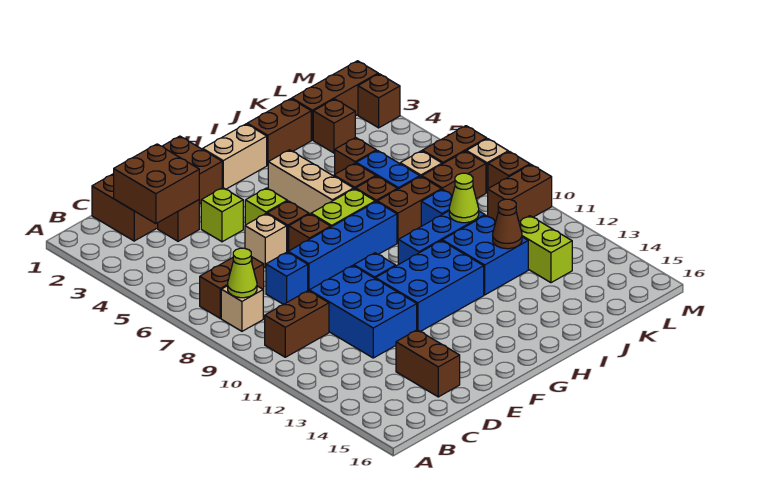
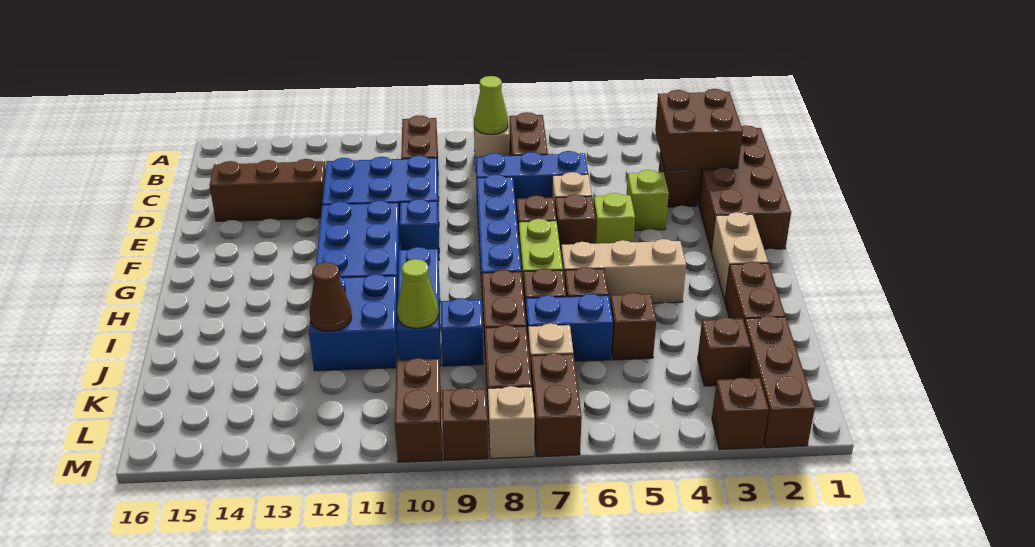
blue brick D8 level 1 -> blue brick D6:D8 level 1
brown brick D14:D15 level 1 -> brown brick D13:D15 level 1
lime brick K12:K13 level 1 -> none

